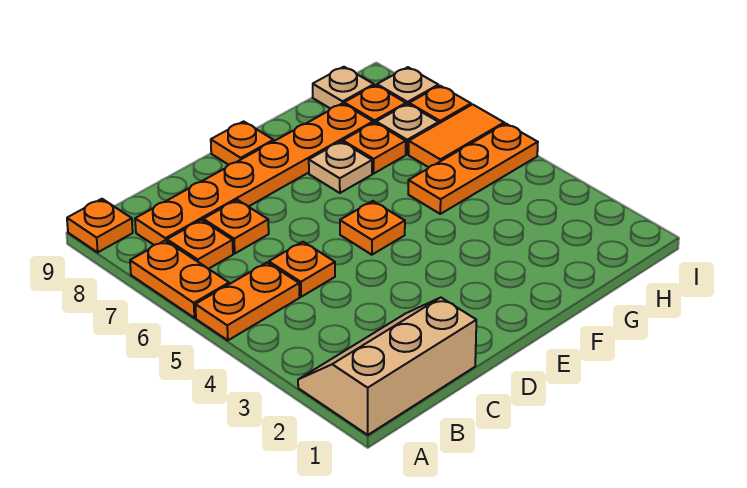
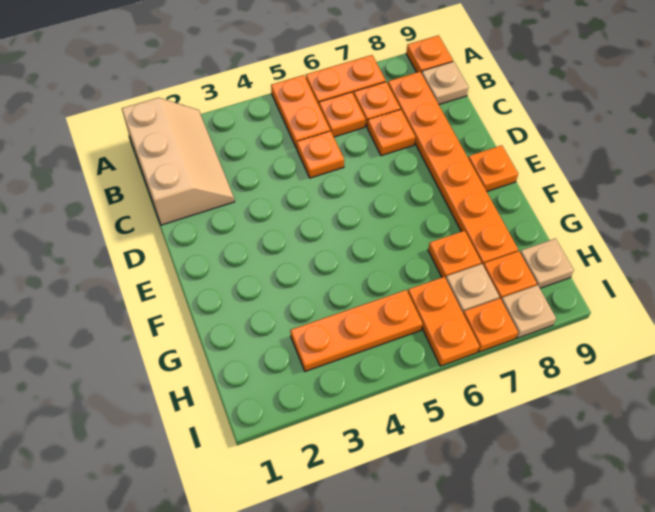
orange plate E5 level 1 -> orange plate B6 level 1
tan plate F7 level 1 -> tan plate B9 level 1
orange plate G5:I5 level 1 -> orange plate H3:H5 level 1
orange tile H6:I6 level 1 -> orange plate H6:I6 level 1

